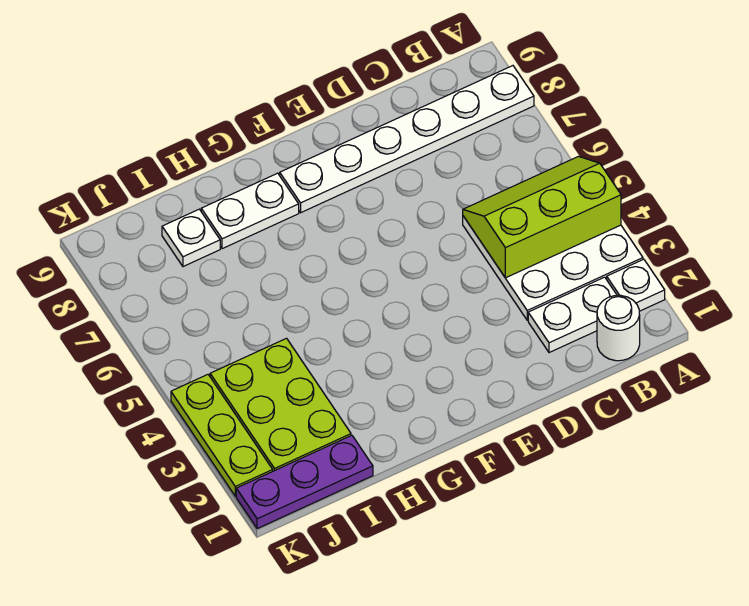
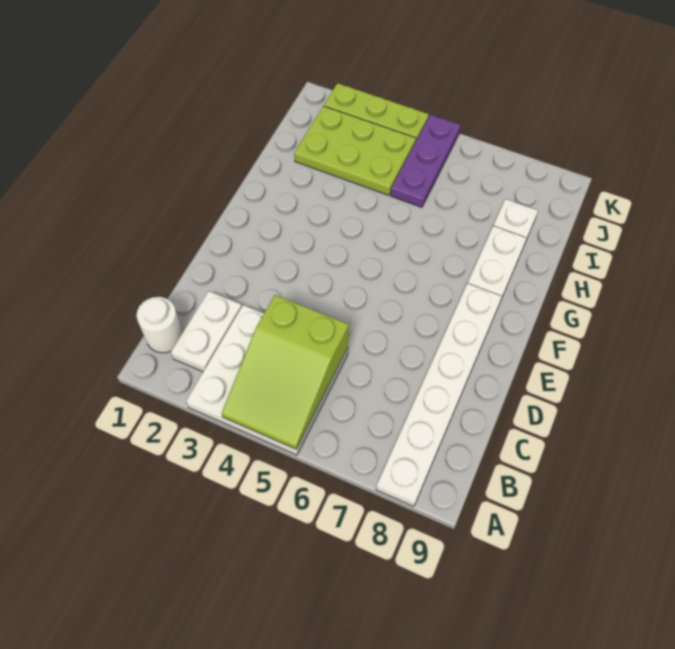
white plate A2 level 1 -> none
lime slope A4:C5 level 2 top 4 -> lime slope A4:C5 level 2 top C
purple plate I1:K1 level 1 -> purple plate I5:K5 level 1

